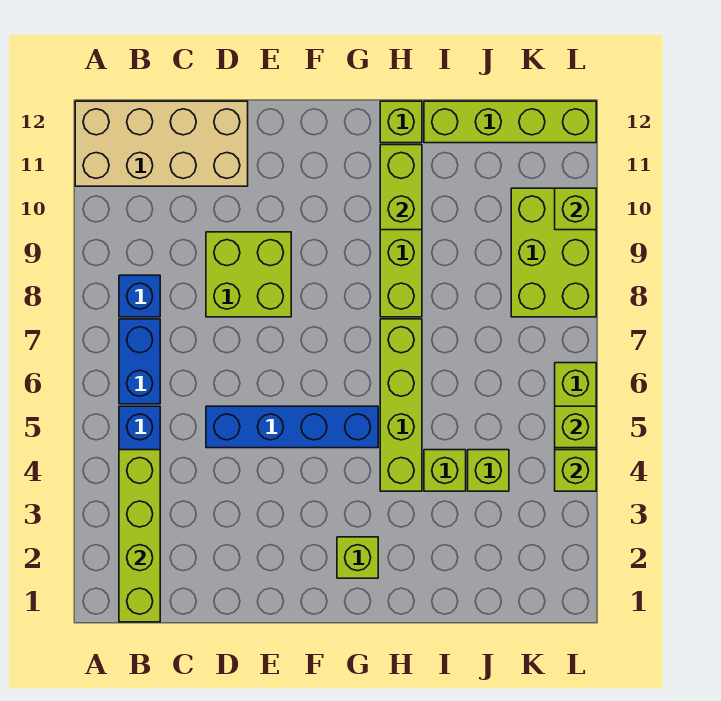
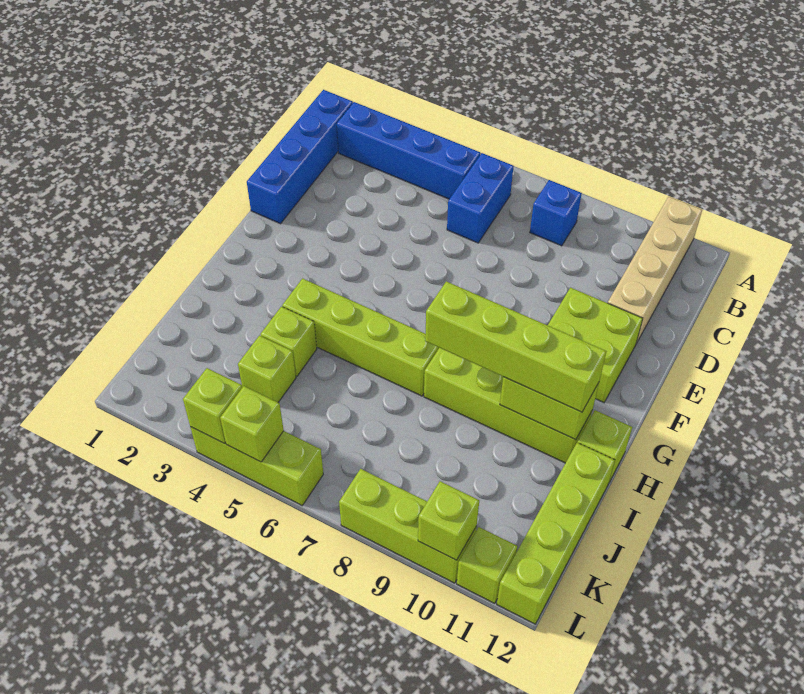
tan brick A11:D12 level 1 -> tan brick A11:D11 level 1
lime brick B1:B4 level 2 -> lime brick H8:H11 level 3
blue brick B6:B7 level 1 -> blue brick B6:C6 level 1
blue brick D5:G5 level 1 -> blue brick B1:E1 level 1
lime brick D8:E9 level 1 -> lime brick E10:F11 level 1
lime brick G2 level 1 -> lime brick L11 level 1
lime brick K8:L10 level 1 -> lime brick L8:L10 level 1

